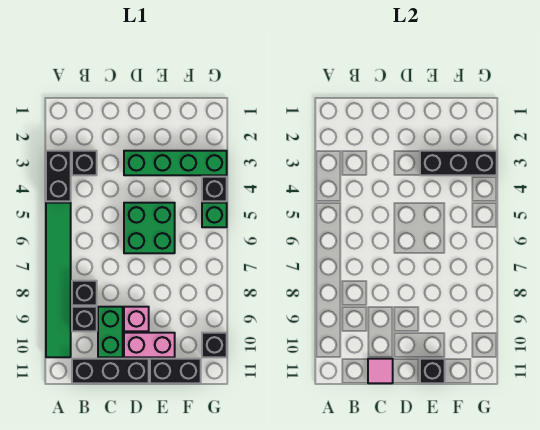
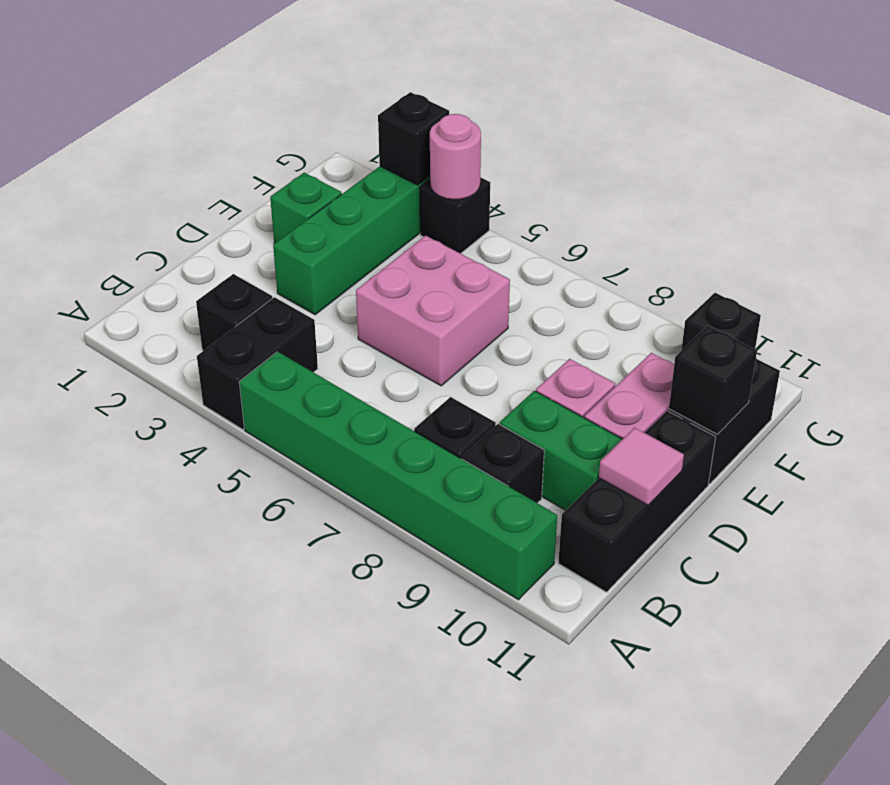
black brick A3:A4 level 1 -> black brick A4:B4 level 1
green tile A5:A10 level 1 -> green brick A5:A10 level 1
green brick D5:E6 level 1 -> pink brick D5:E6 level 1
black brick E3:G3 level 2 -> black brick G3 level 2
none -> pink round brick G4 level 2
green brick G5 level 1 -> green brick E2 level 1

